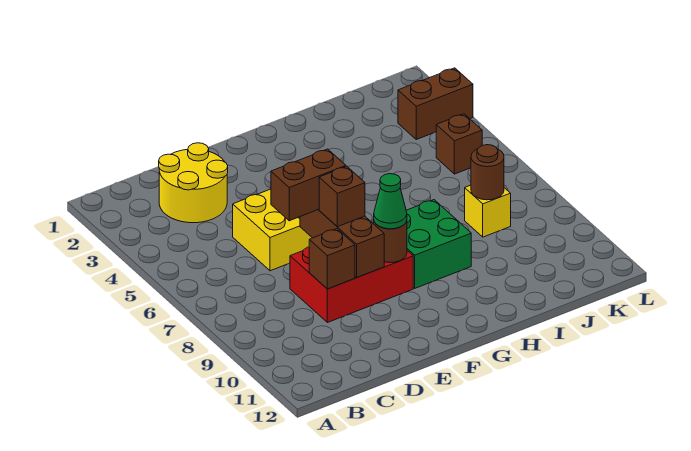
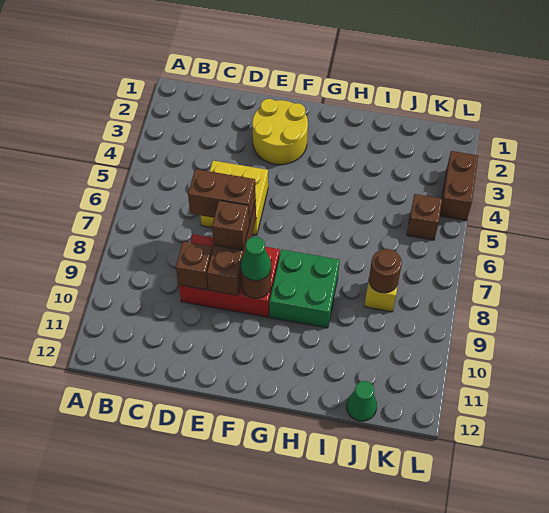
yellow round brick C2:D3 level 1 -> yellow round brick E2:F3 level 1
none -> green cone J12 level 1
brown brick K3:L3 level 1 -> brown brick L3:L4 level 1

